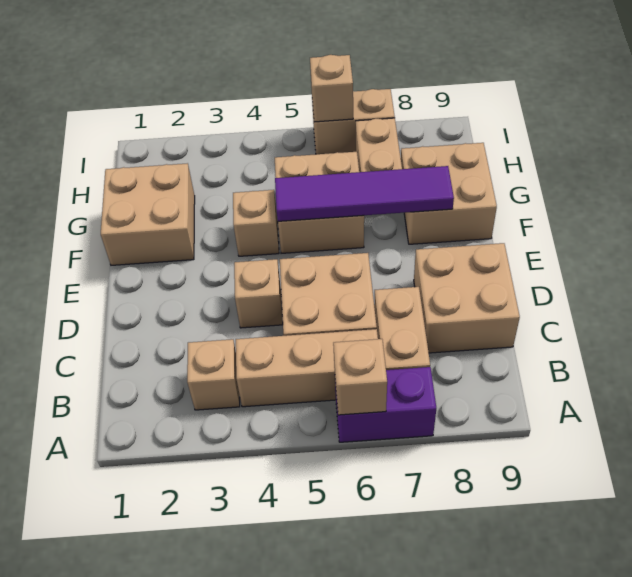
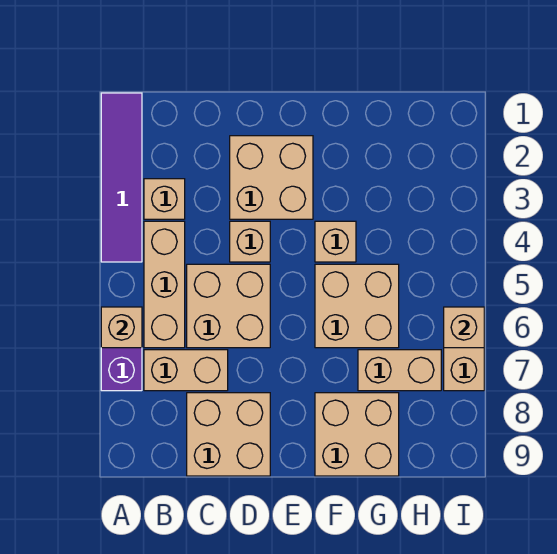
tan brick F1:G2 level 1 -> tan brick D2:E3 level 1
purple tile F5:F8 level 2 -> purple tile A1:A4 level 1

